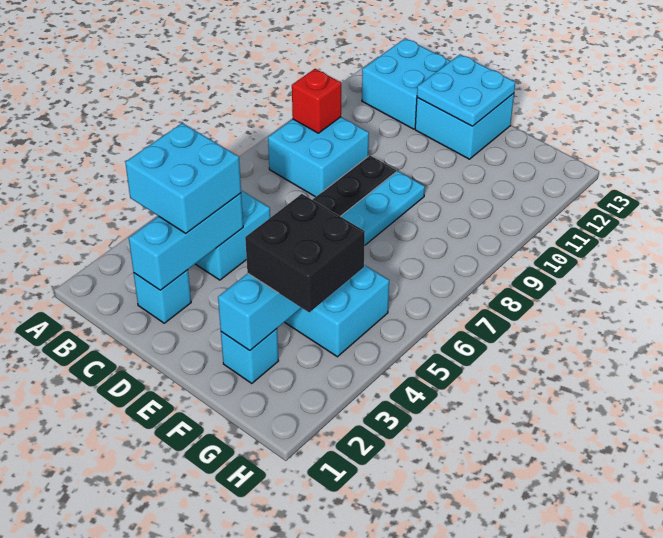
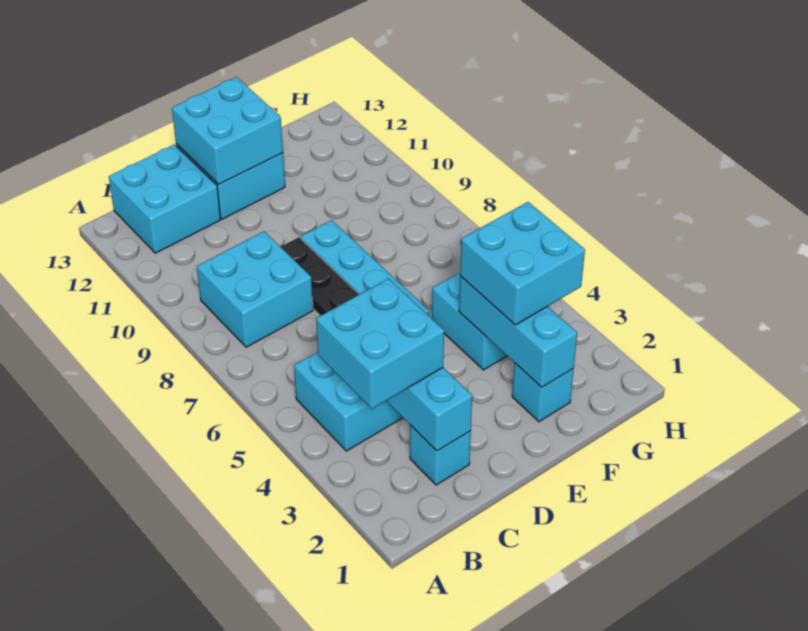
red brick B9 level 2 -> none
cyan plate D12:E13 level 2 -> cyan brick D12:E13 level 2
black brick F3:G4 level 3 -> cyan brick F3:G4 level 3

